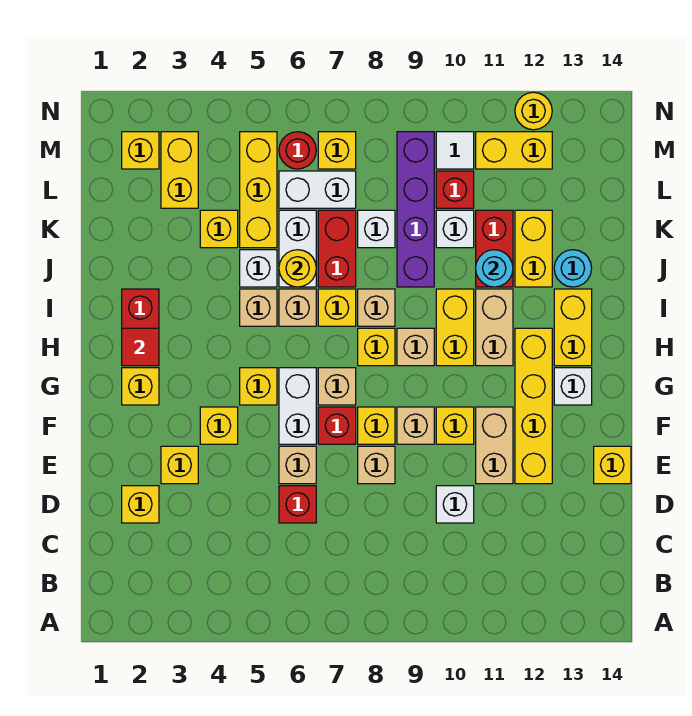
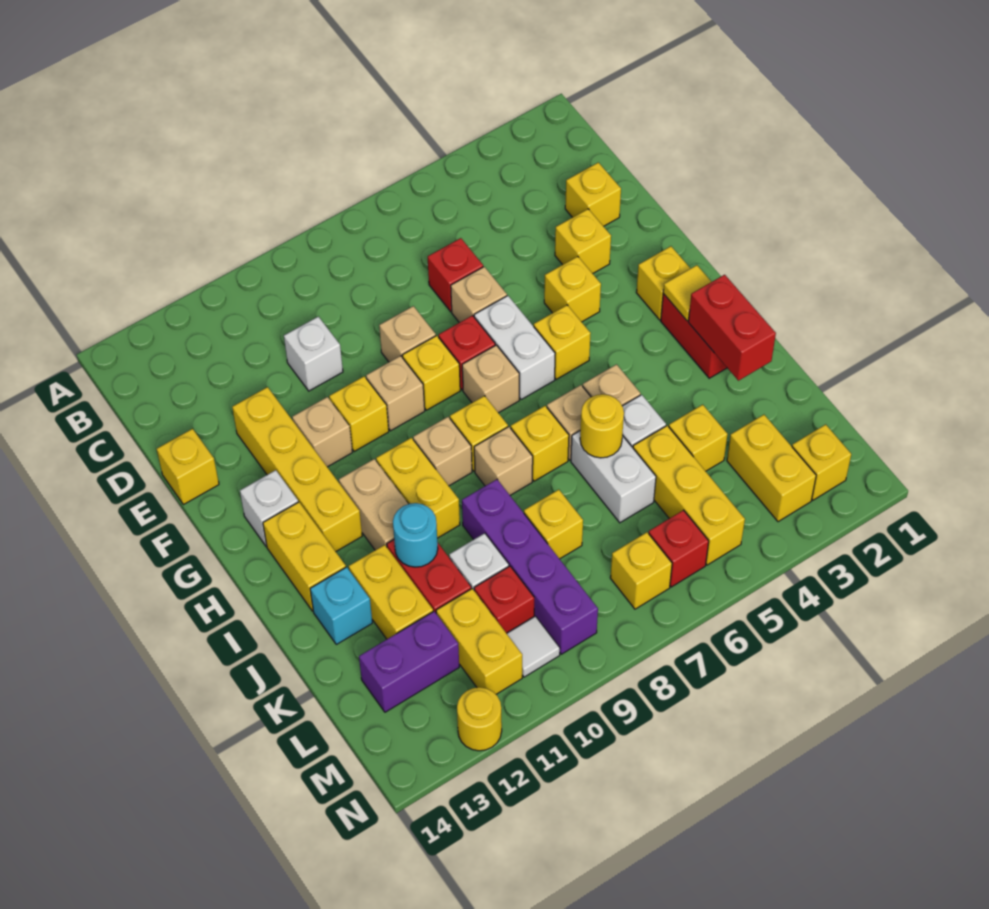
tan brick E11:F11 level 1 -> tan brick F11 level 1
red tile H2 level 2 -> yellow tile H2 level 2
red brick J7:K7 level 1 -> red brick I2:J2 level 2
cyan round brick J13 level 1 -> cyan brick J13 level 1
white brick K8 level 1 -> yellow brick K8 level 1
white brick L6:L7 level 1 -> none
none -> purple brick L12:L13 level 1
red round brick M6 level 1 -> red brick M6 level 1
yellow brick M11:M12 level 1 -> yellow brick L11:M11 level 1

